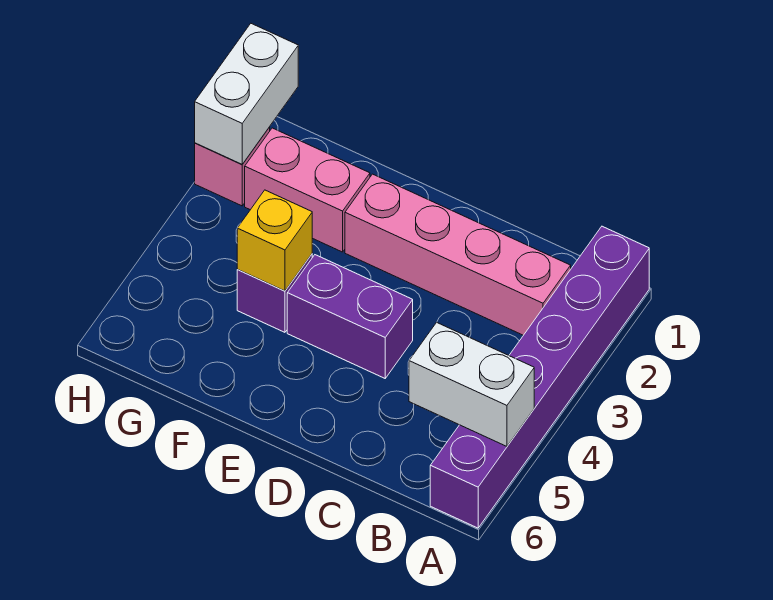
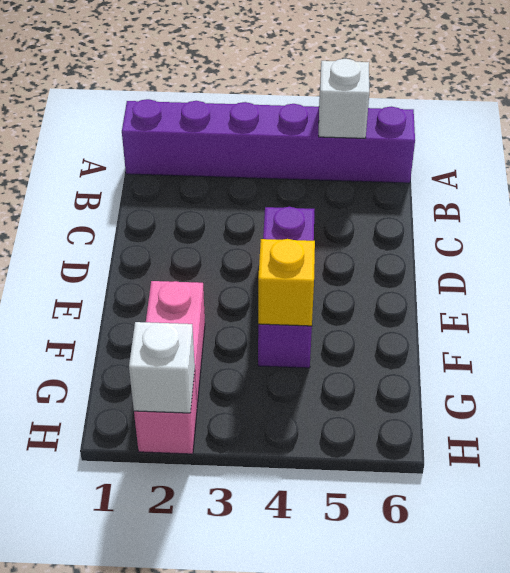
white brick A5:B5 level 2 -> white brick A5 level 2
pink brick B2:E2 level 1 -> none
white brick H1:H2 level 2 -> white brick H2 level 2

